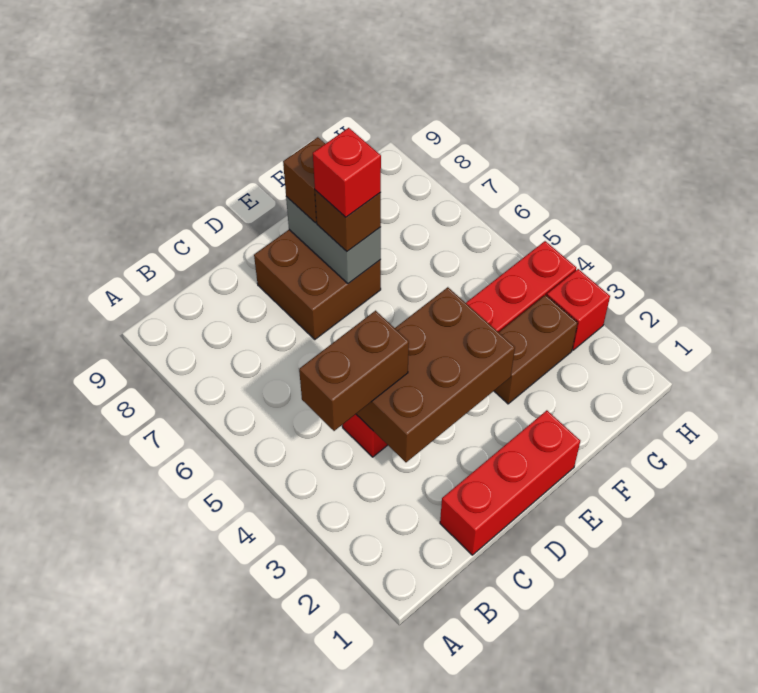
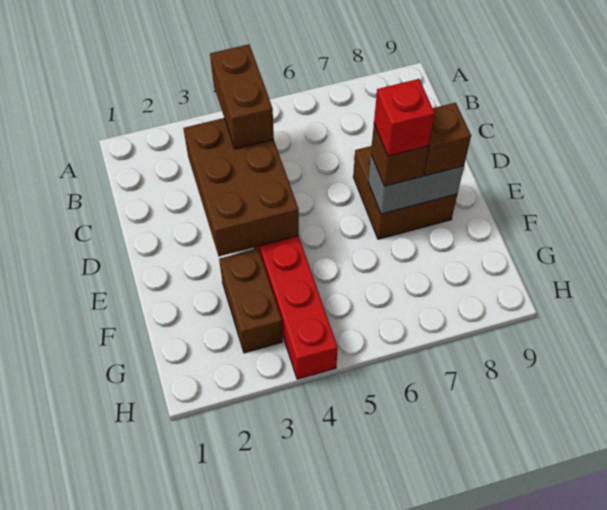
red brick C1:E1 level 1 -> none
red brick H3 level 1 -> none

